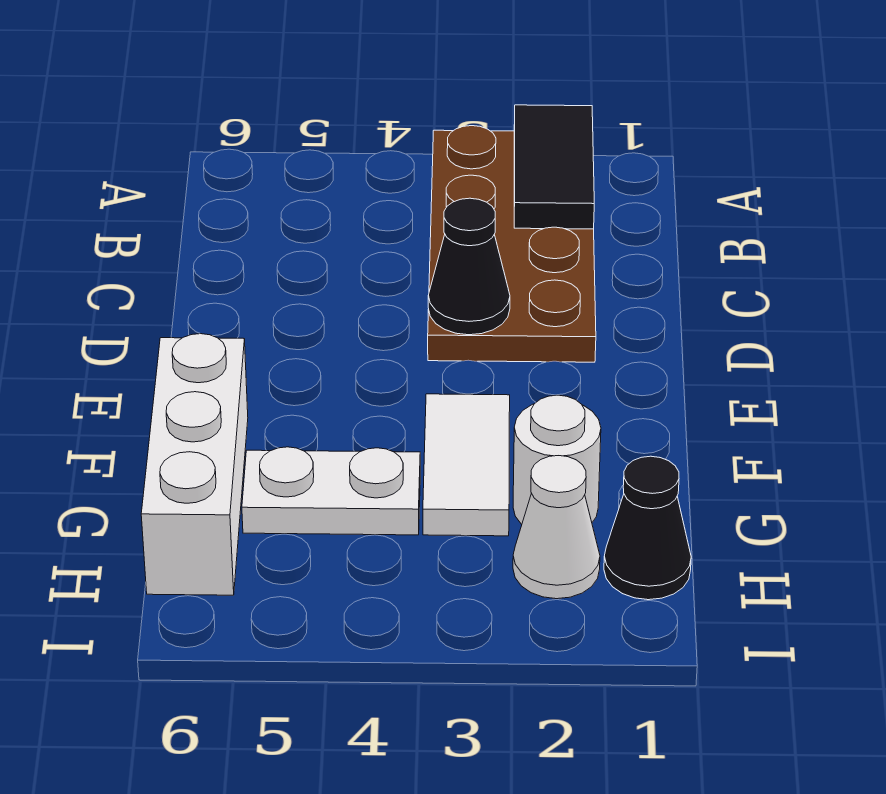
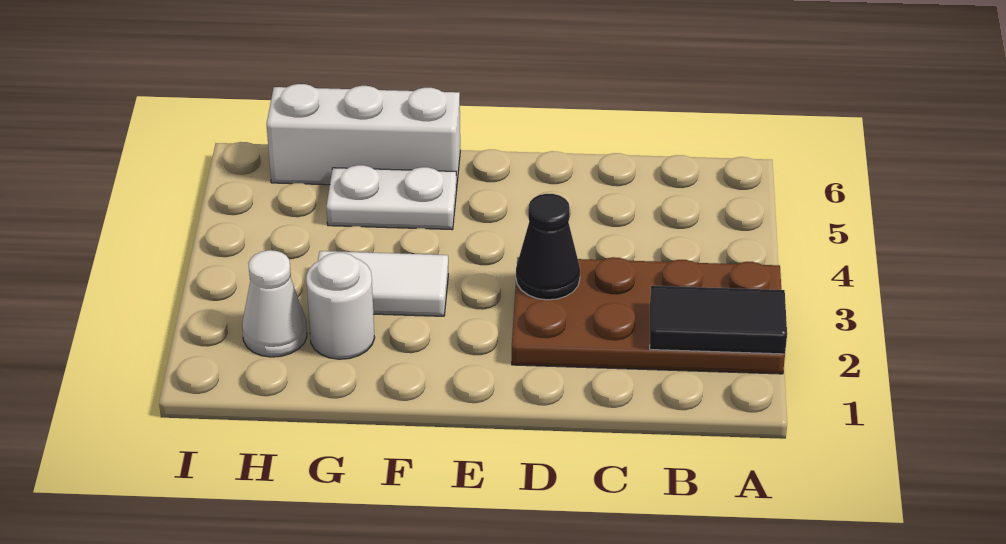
white plate G4:G5 level 1 -> white plate F5:G5 level 1
black cone H1 level 1 -> none

